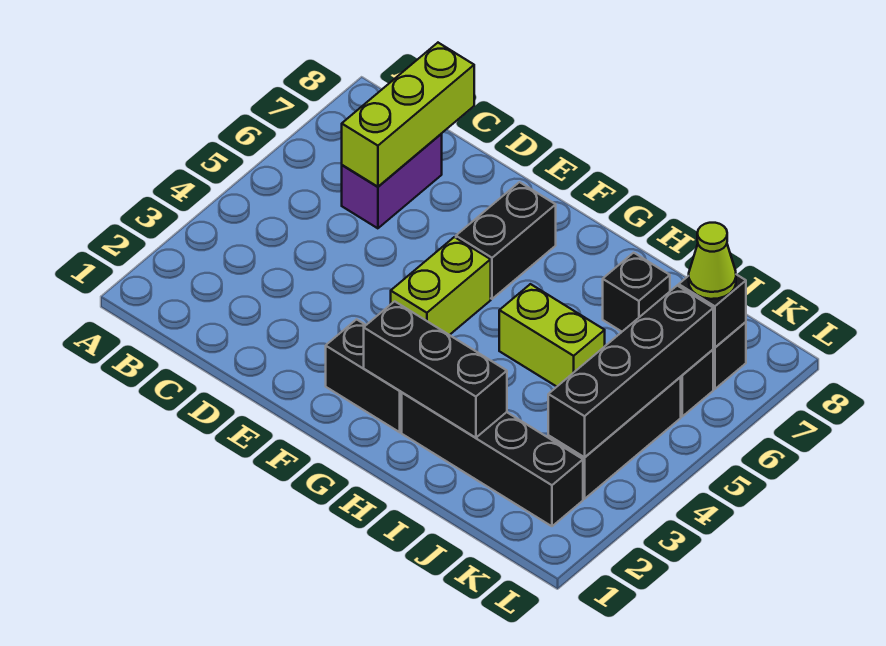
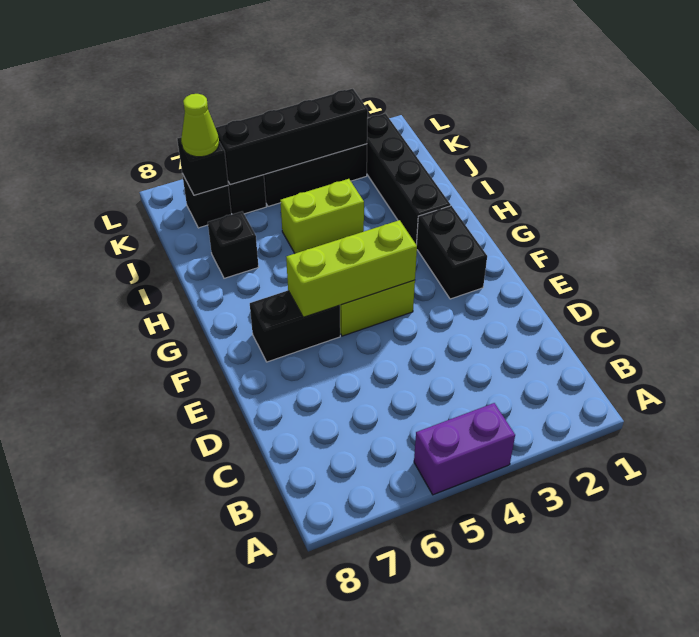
purple brick C6:C7 level 1 -> purple brick A4:A5 level 1
lime brick C6:C8 level 2 -> lime brick F4:F6 level 2
black brick G2:I2 level 2 -> none
lime brick H5:I5 level 1 -> lime brick I4:I5 level 1

